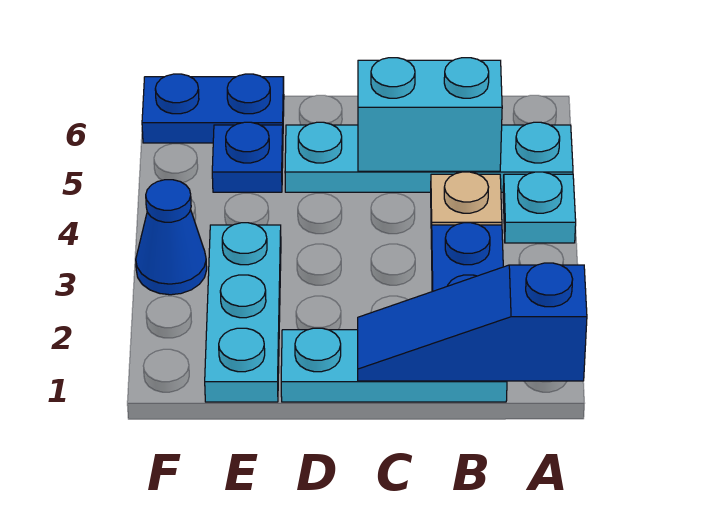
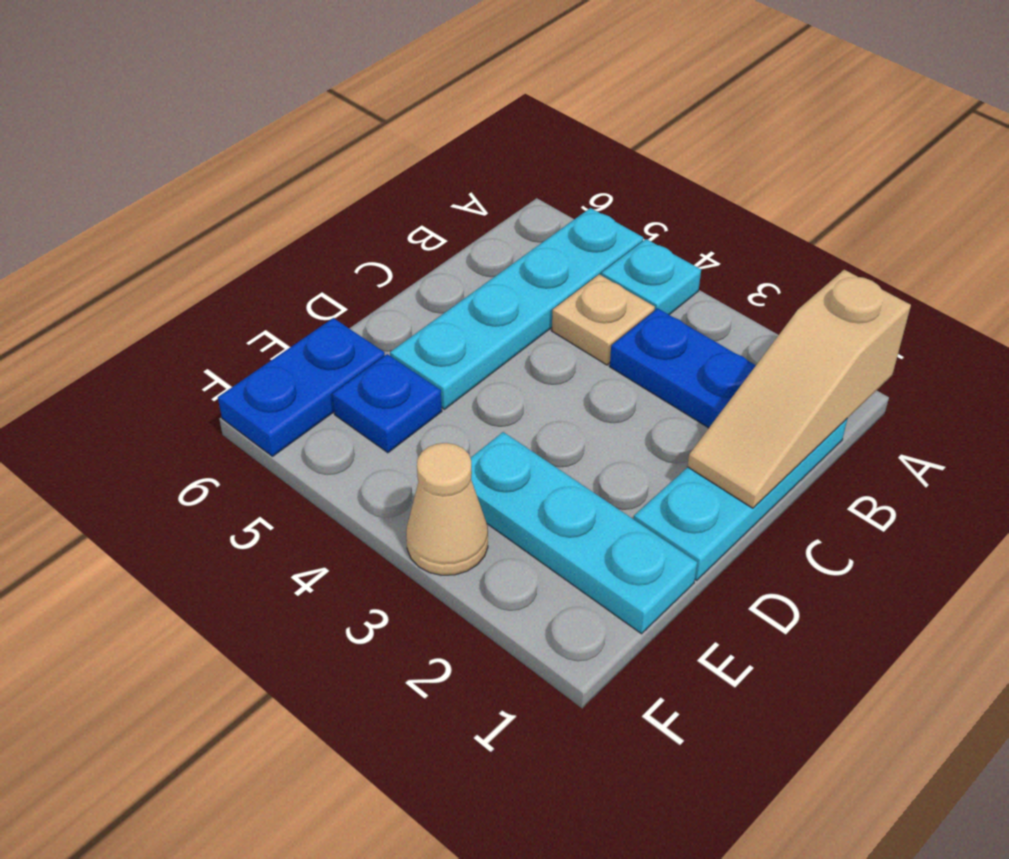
blue slope A1:C1 level 2 top A -> tan slope A1:C1 level 2 top A
cyan brick B5:C5 level 2 -> none
blue cone F3 level 1 -> tan cone F3 level 1

